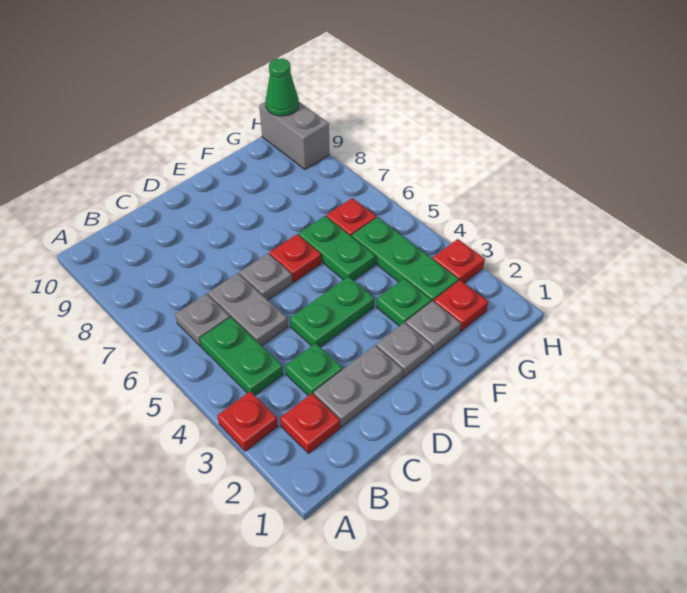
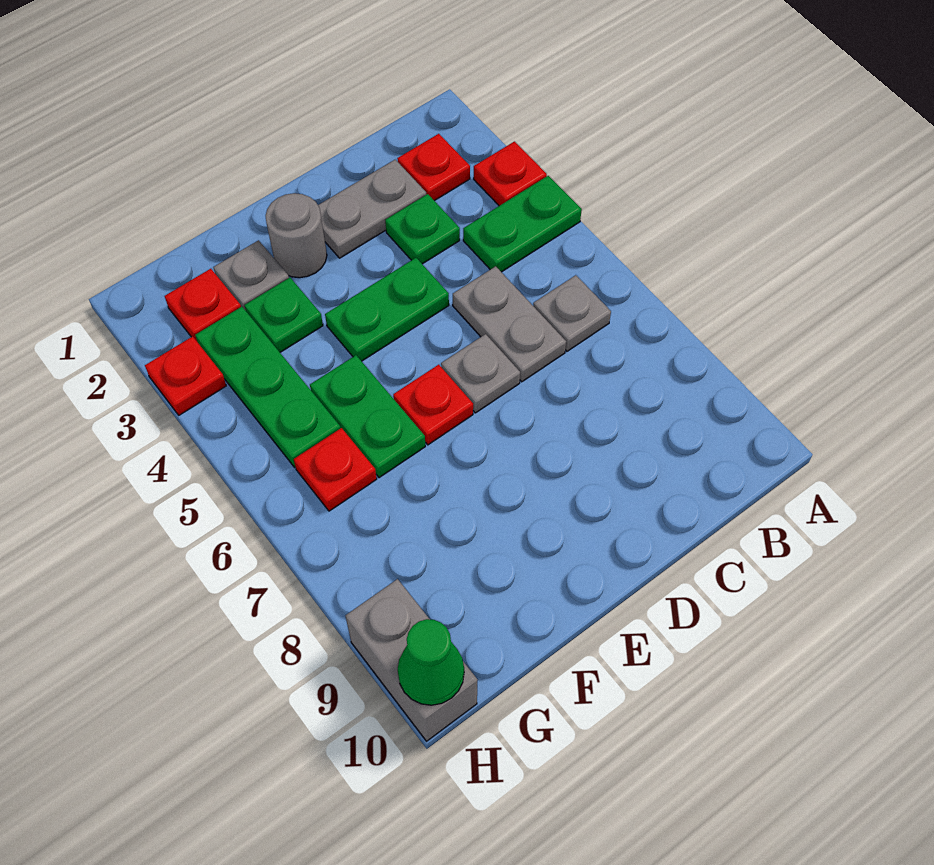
green plate B4:B5 level 1 -> green plate A4:B4 level 1
grey plate E2 level 1 -> grey round brick E2 level 1

